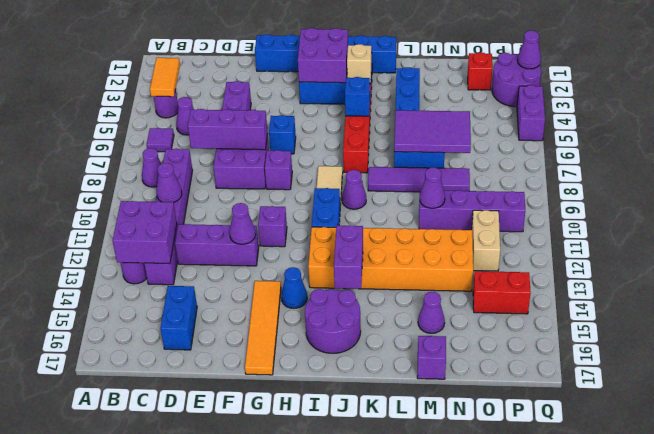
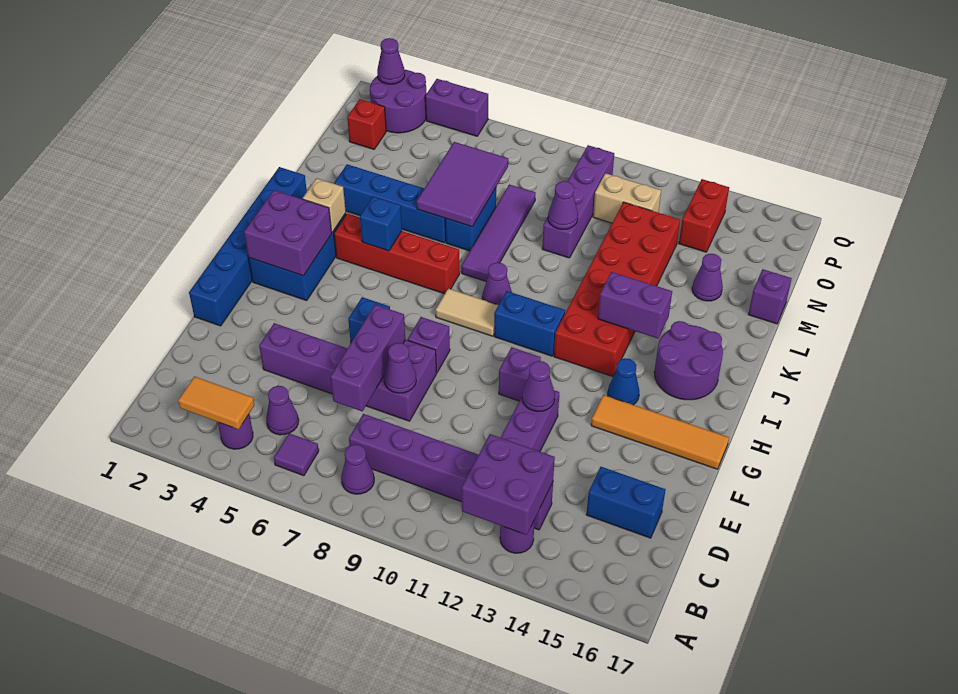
purple cone C10 level 2 -> purple cone E8 level 2
orange brick I12:N13 level 1 -> red brick I12:N13 level 1

